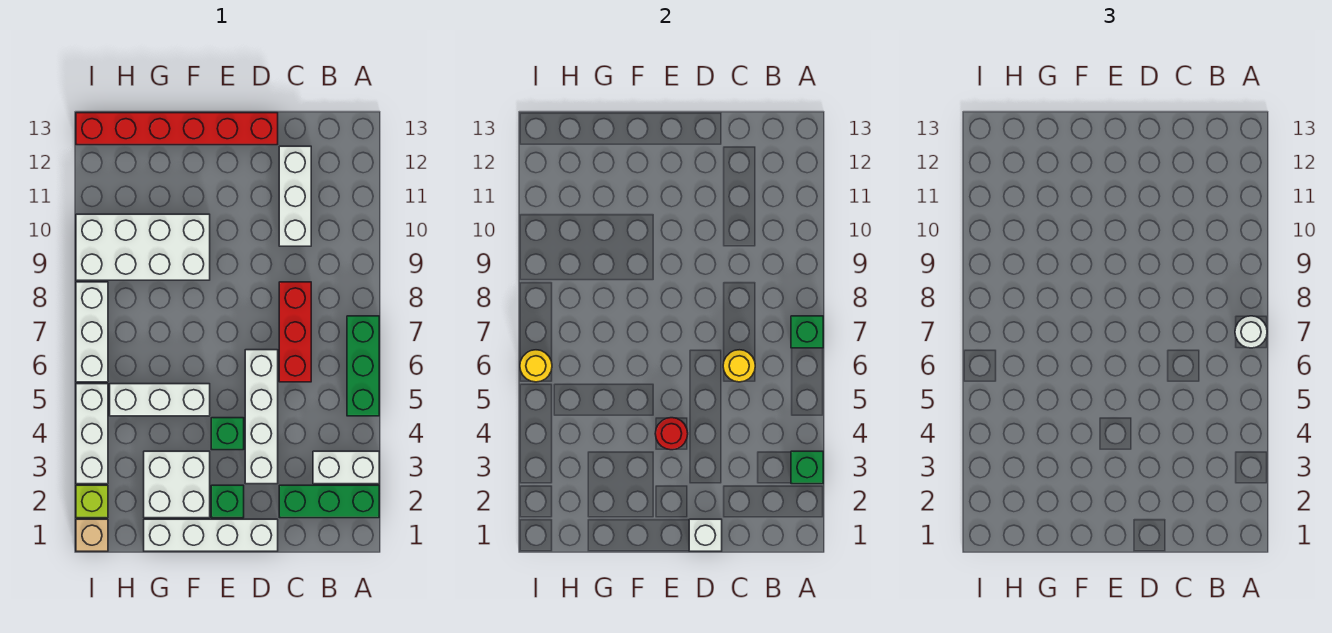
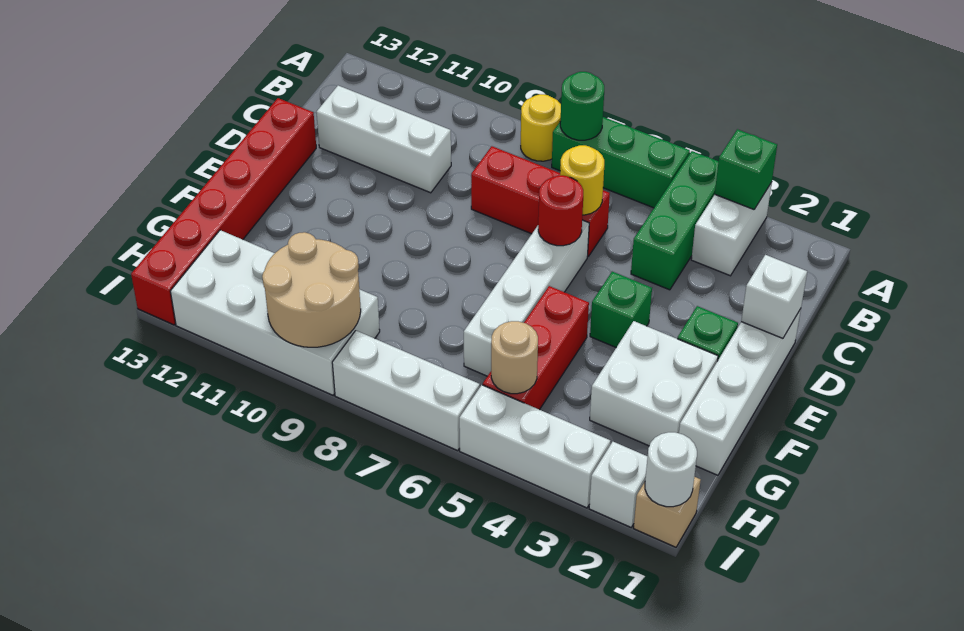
green brick A2:C2 level 1 -> green brick A4:C4 level 1
green brick A7 level 2 -> green round brick A7 level 2
white round brick A7 level 3 -> white round brick I1 level 2
white brick D3:D6 level 1 -> white brick D6:G6 level 1
red round brick E4 level 2 -> red round brick D6 level 2
white brick F5:H5 level 1 -> red brick F5:H5 level 1
white brick F9:I10 level 1 -> white brick H9:I12 level 1
none -> tan round brick H5 level 2
none -> tan round brick H9:I10 level 2
lime brick I2 level 1 -> white brick I2 level 1
yellow round brick I6 level 2 -> yellow round brick A8 level 1

